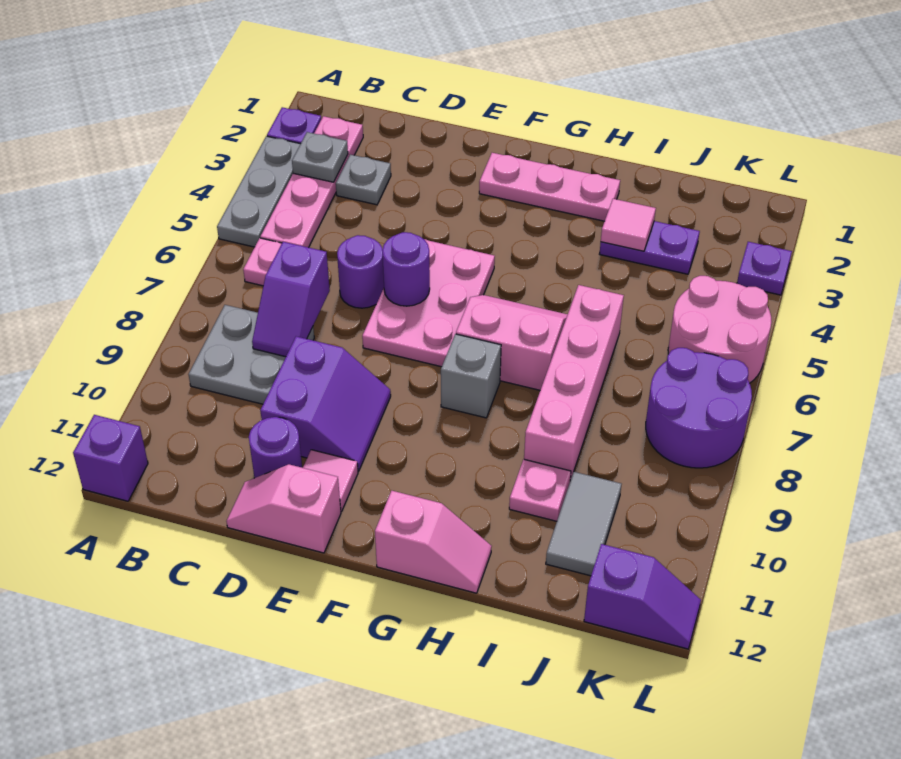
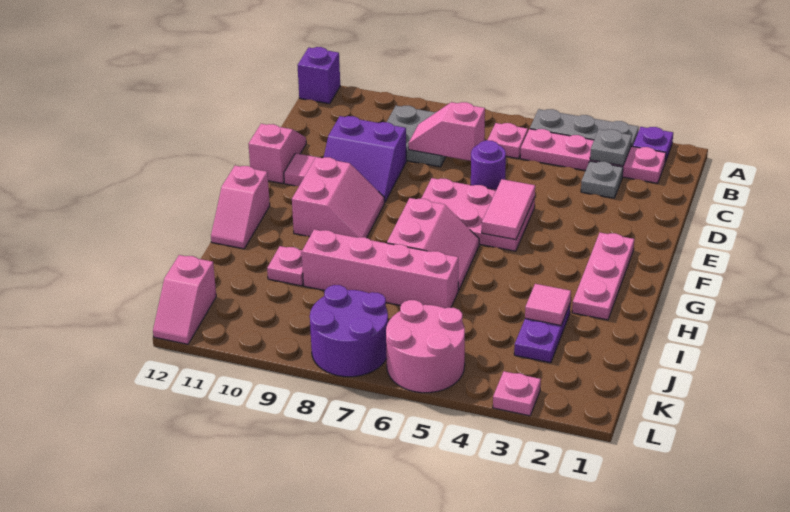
purple slope C7:C8 level 2 top 7 -> pink slope C7:C8 level 2 top 7
purple round brick D11 level 1 -> none
none -> pink tile E5:F5 level 2
purple round brick E6 level 2 -> none
none -> pink slope F9:G10 level 1 top 10
grey brick G8 level 1 -> none
grey tile J10:J11 level 1 -> none
purple slope K12:L12 level 1 top K -> pink slope K12:L12 level 1 top K
purple plate L3 level 1 -> pink plate L3 level 1

